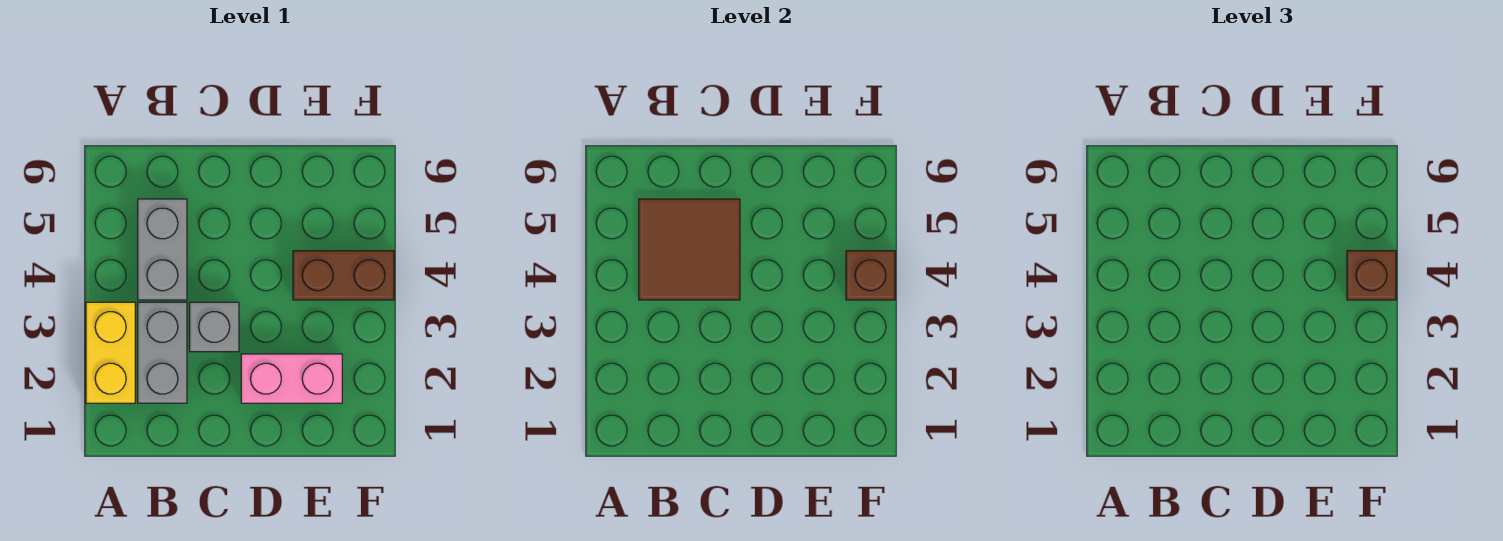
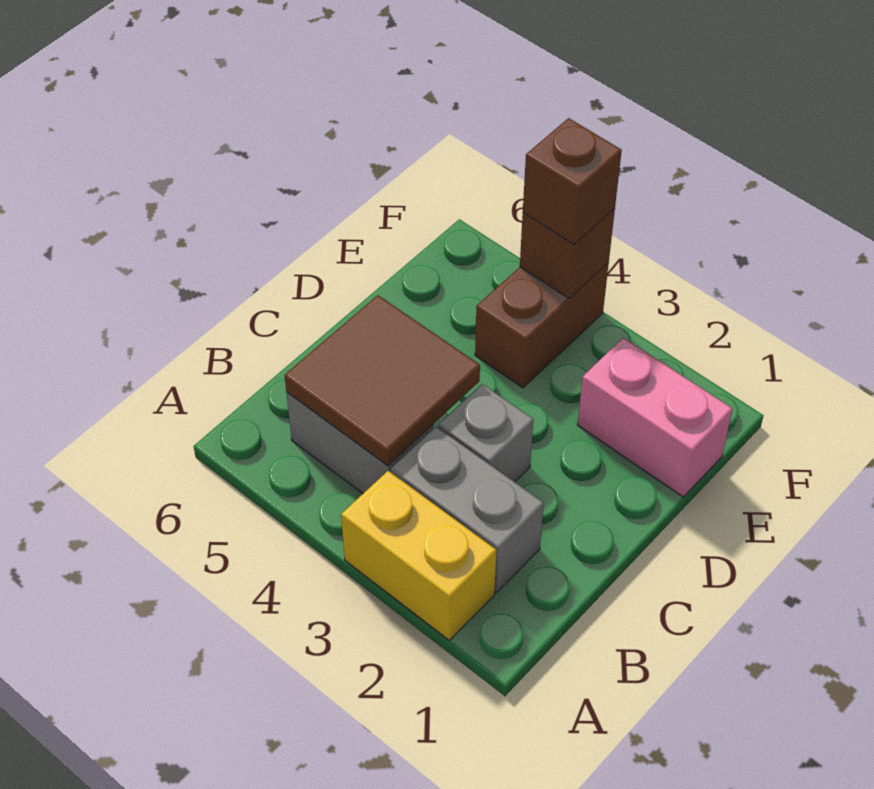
pink brick D2:E2 level 1 -> pink brick E1:E2 level 1

